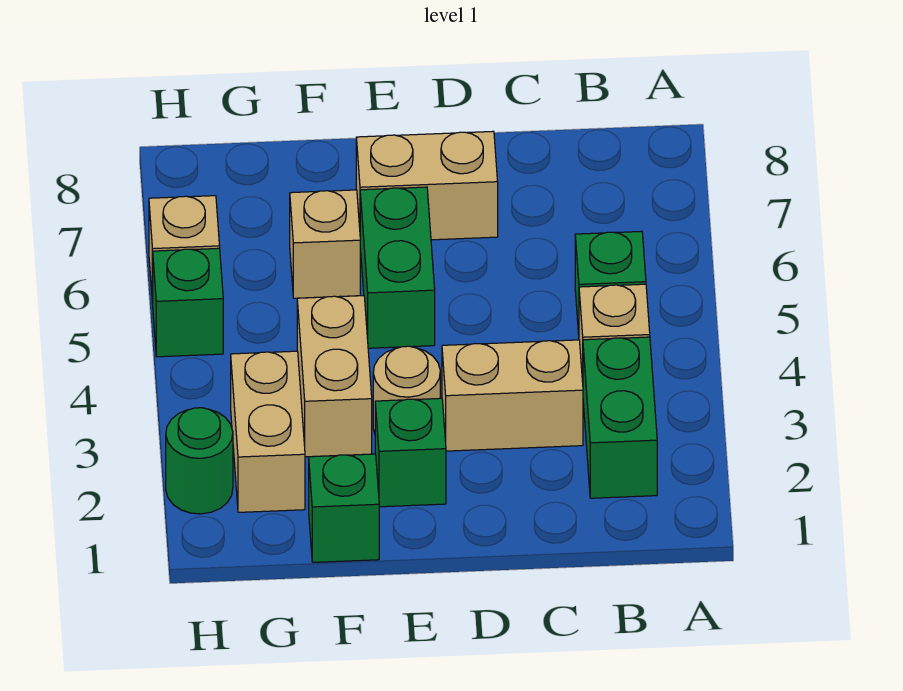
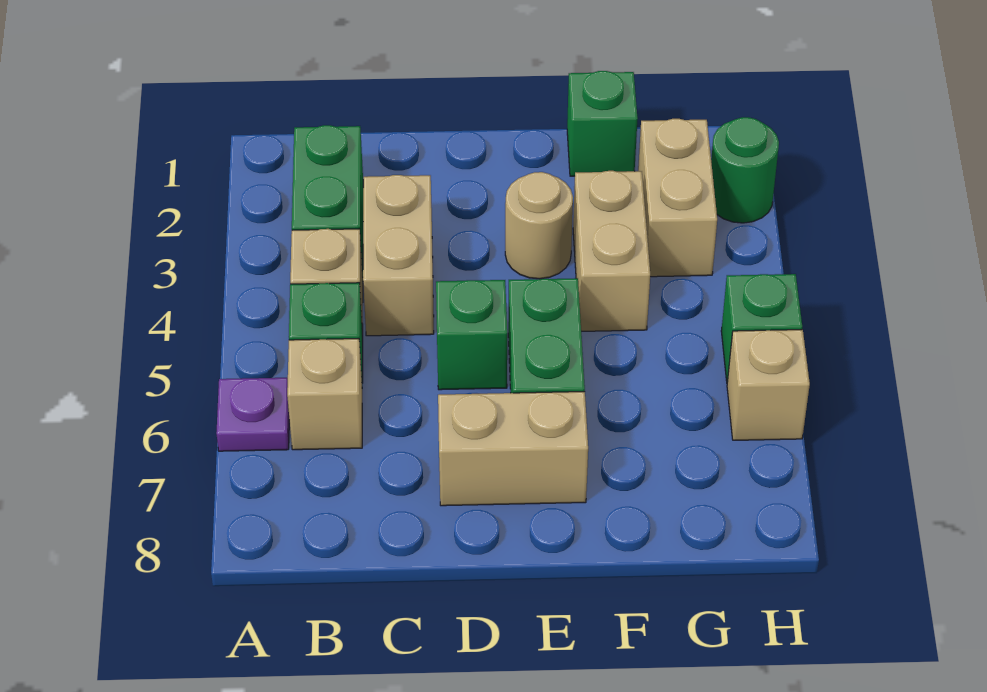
none -> purple plate A6 level 1
tan brick C3:D3 level 1 -> tan brick C3:C4 level 1
green brick E2 level 1 -> green brick D5 level 1
tan brick F6 level 1 -> tan brick B6 level 1

